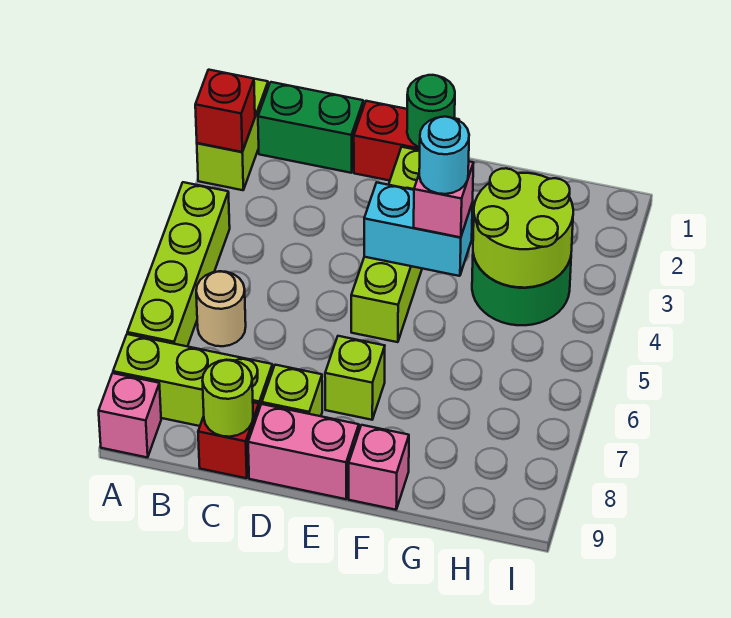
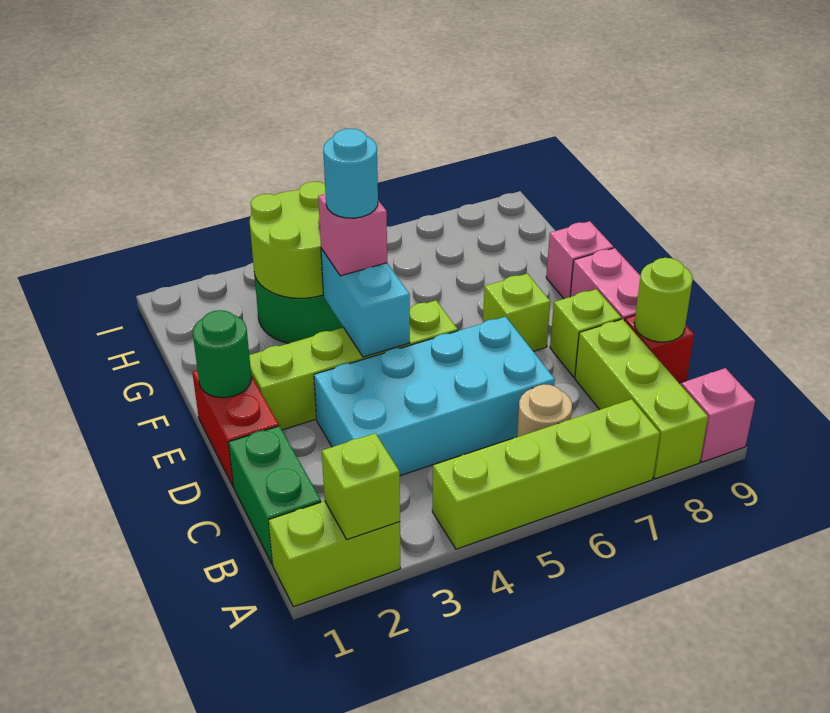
red brick A2 level 2 -> lime brick A2 level 2
none -> cyan brick C3:D6 level 1

